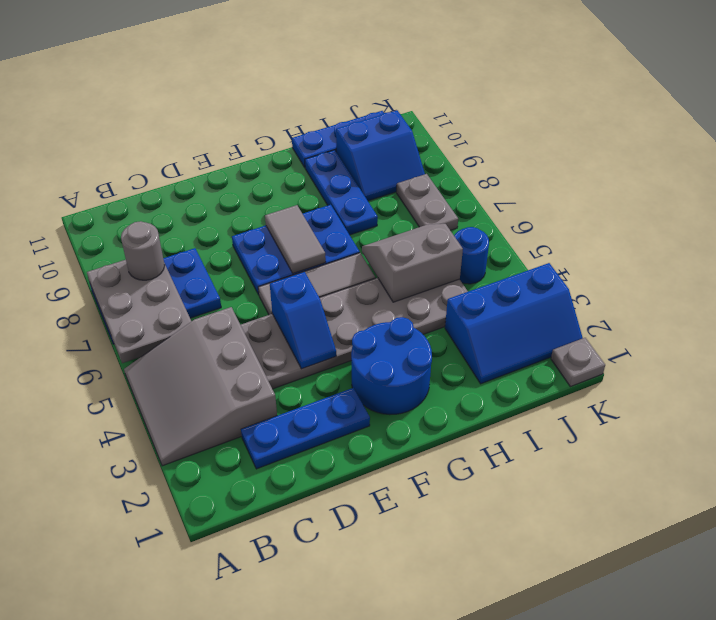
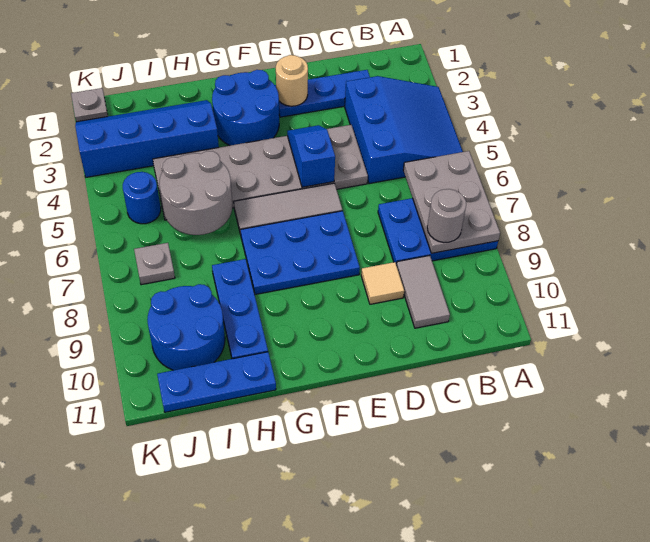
grey slope A3:C5 level 1 top C -> blue slope A3:C5 level 1 top C
none -> tan tile D9 level 1
none -> tan round brick E2 level 2
grey tile F7:F8 level 2 -> grey tile C9:C10 level 1
grey slope H5:I6 level 2 top 5 -> grey round brick H5:I6 level 2
blue slope I2:K3 level 1 top 3 -> blue slope H2:K3 level 1 top 3
blue slope I9:J10 level 1 top 10 -> blue round brick I9:J10 level 1
grey plate J7:J8 level 1 -> grey plate J7 level 1

